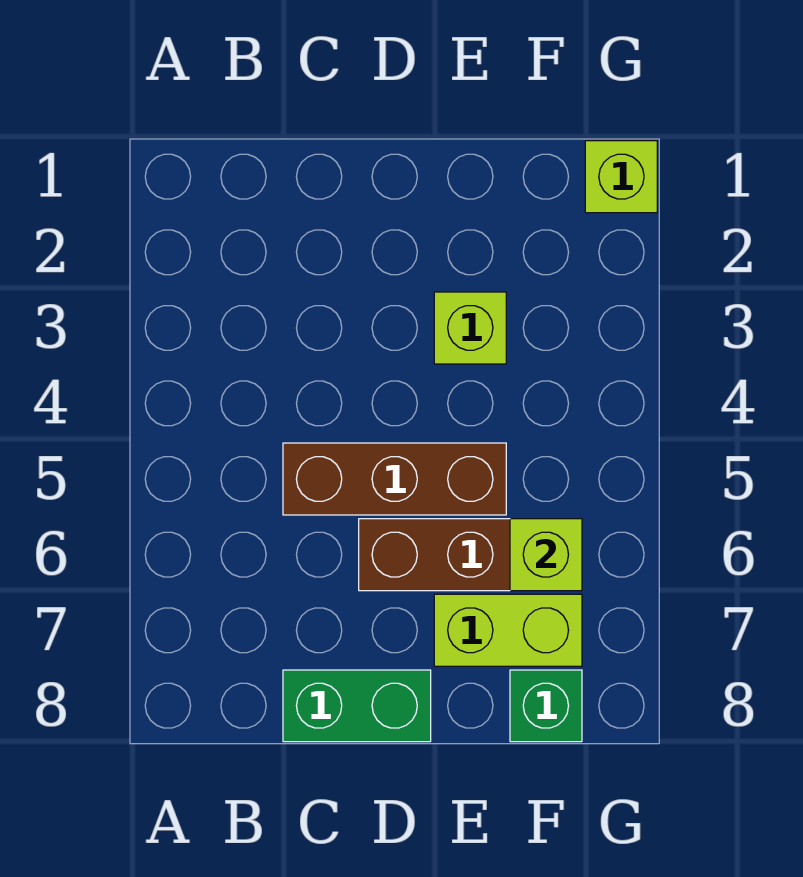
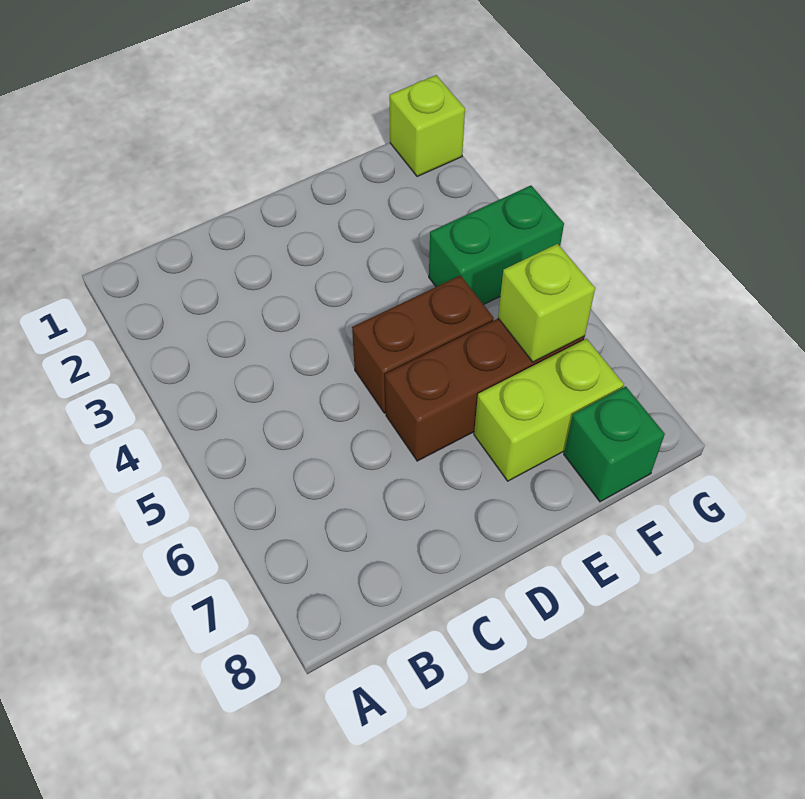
brown brick C5:E5 level 1 -> brown brick D5:E5 level 1
green brick C8:D8 level 1 -> green brick F4:G4 level 1
lime brick E3 level 1 -> none

